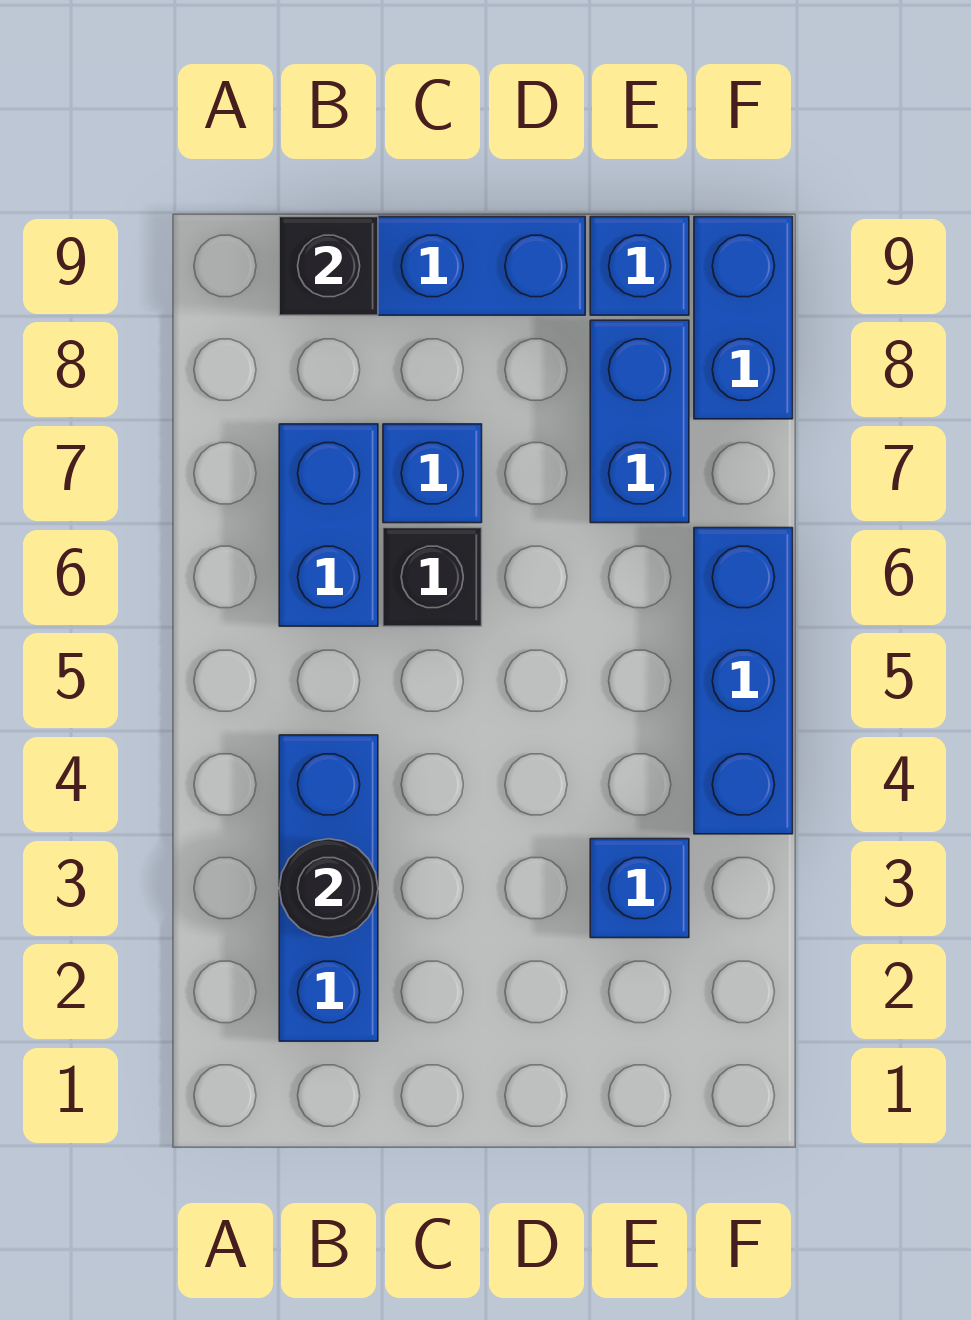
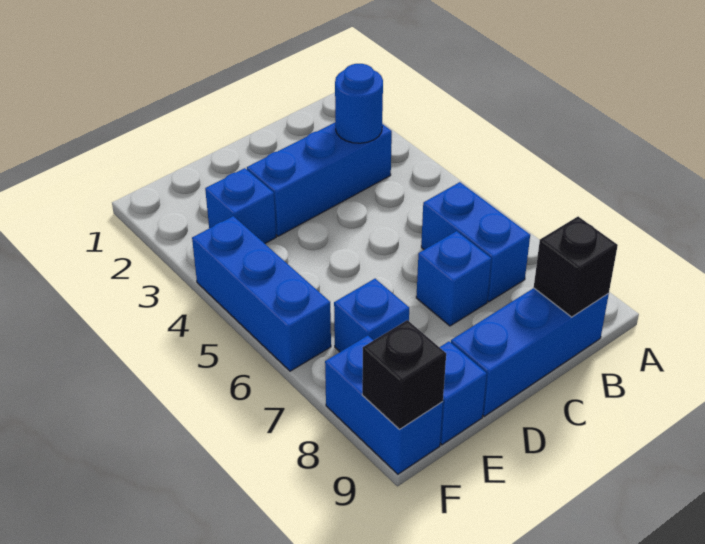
blue brick B2:B4 level 1 -> blue brick B3:D3 level 1
black round brick B3 level 2 -> blue round brick B3 level 2
black brick C6 level 1 -> black brick F9 level 2
blue brick E7:E8 level 1 -> blue brick E7 level 1

